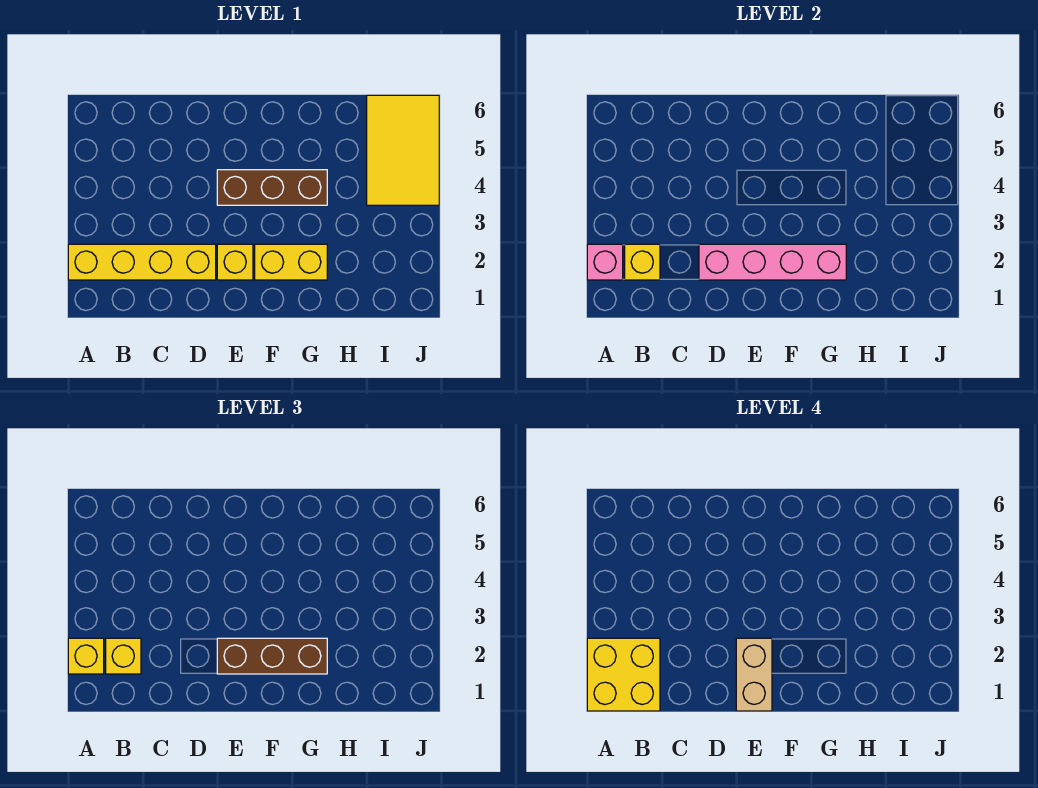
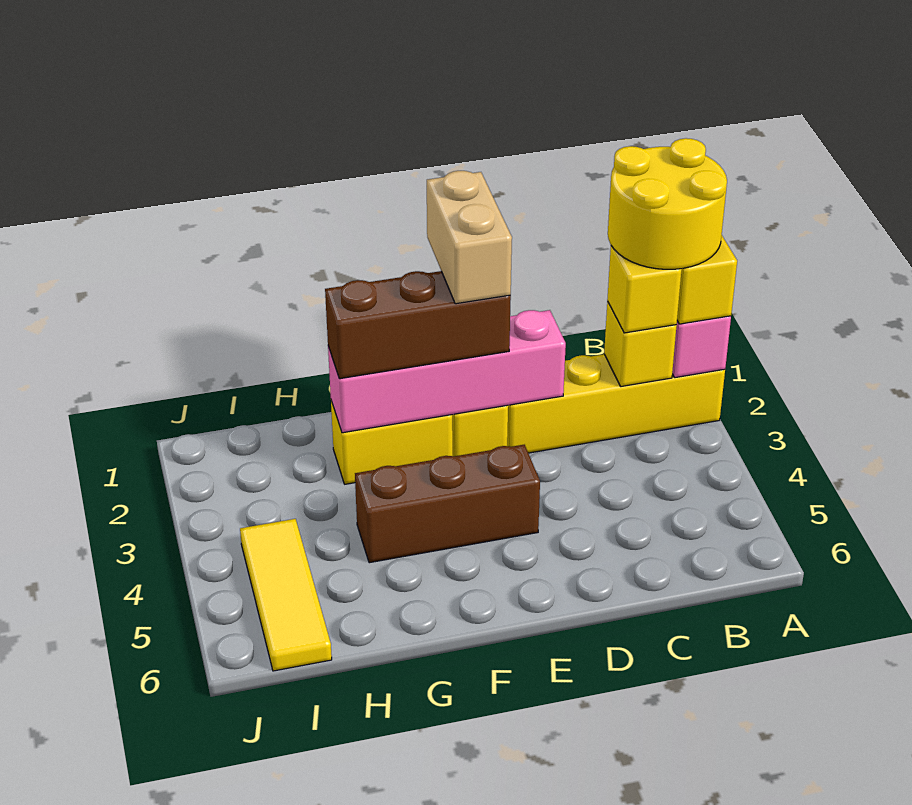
yellow brick A1:B2 level 4 -> yellow round brick A1:B2 level 4
yellow tile I4:J6 level 1 -> yellow tile I4:I6 level 1

